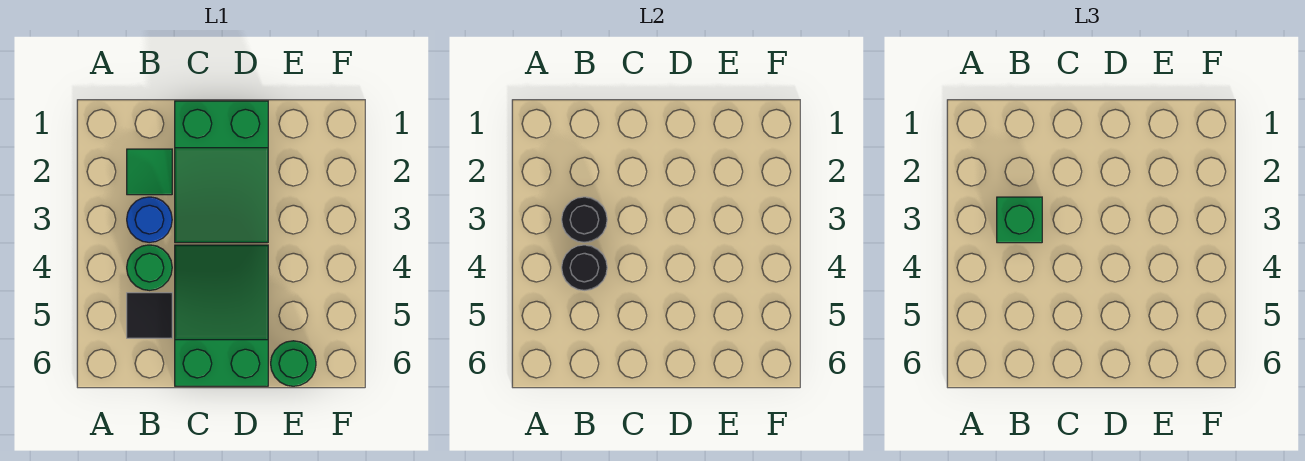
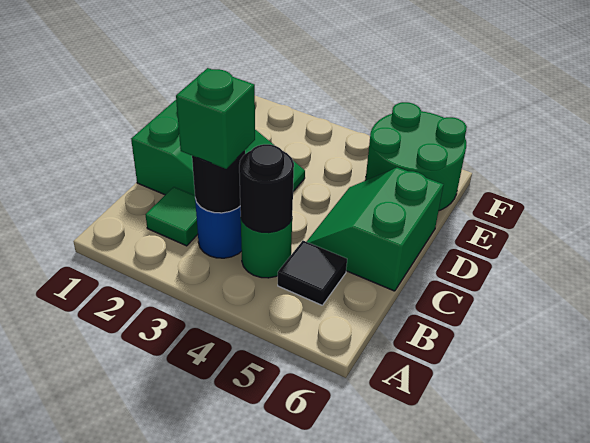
green slope C4:D6 level 1 top 6 -> green slope C5:D6 level 1 top 6
green round brick E6 level 1 -> green round brick E5:F6 level 1

